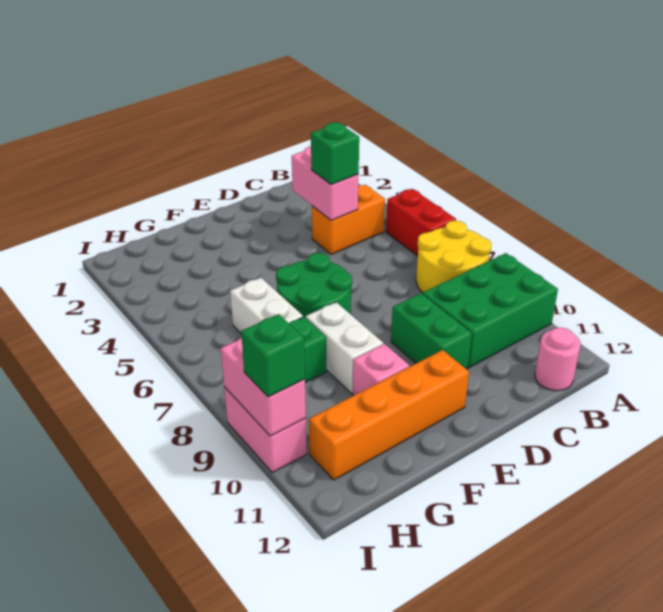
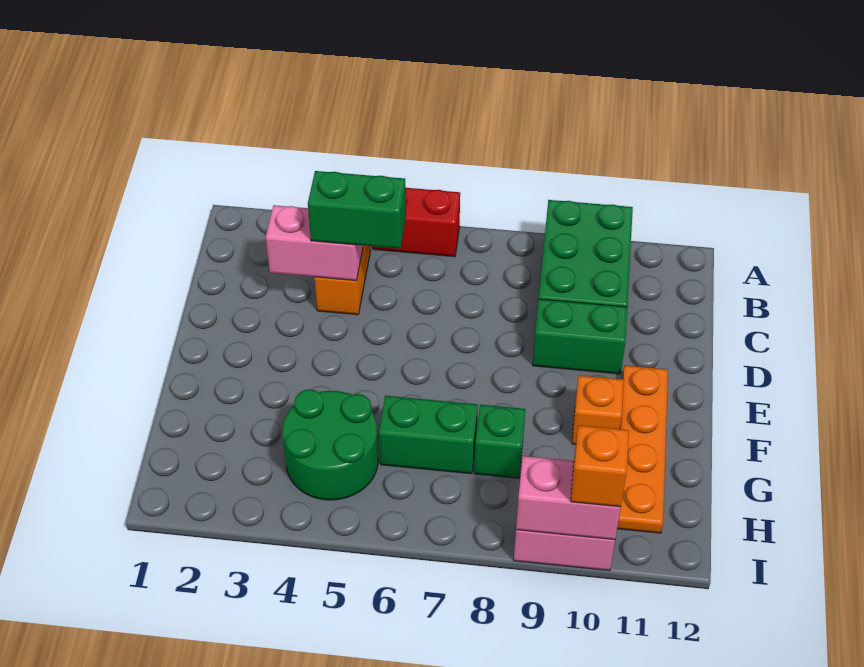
yellow round brick A7:B8 level 1 -> none
pink round brick B12 level 1 -> none
green brick C4 level 3 -> green brick C4:C5 level 3
green round brick E6:F7 level 1 -> green round brick G4:H5 level 1
orange brick E11:H11 level 1 -> orange plate E11:H11 level 1
white brick F8:F9 level 1 -> none
pink brick F10 level 1 -> orange brick F10 level 1
white brick G6:G7 level 1 -> green brick G6:G7 level 1
green brick I10 level 3 -> orange brick I10 level 3

